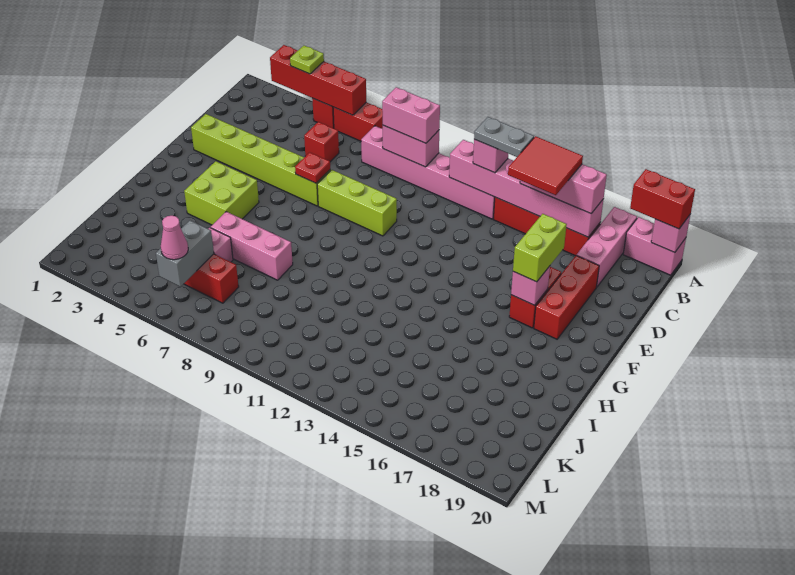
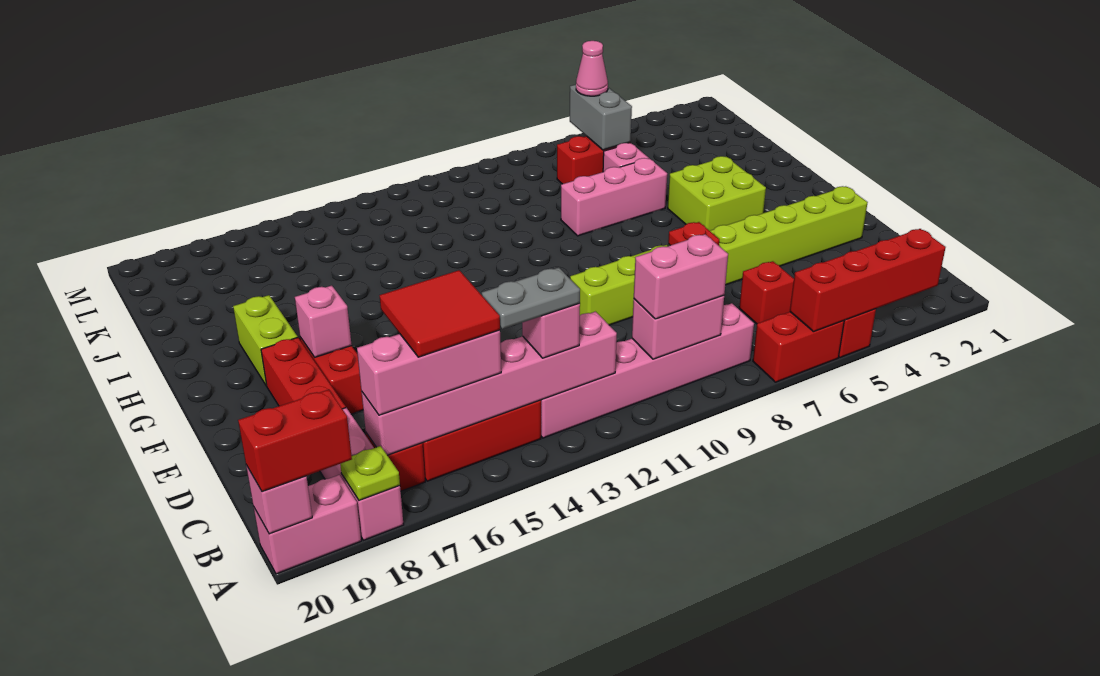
lime plate A4 level 3 -> lime plate A18 level 2
lime brick E17:F17 level 3 -> lime brick G18:H18 level 1

